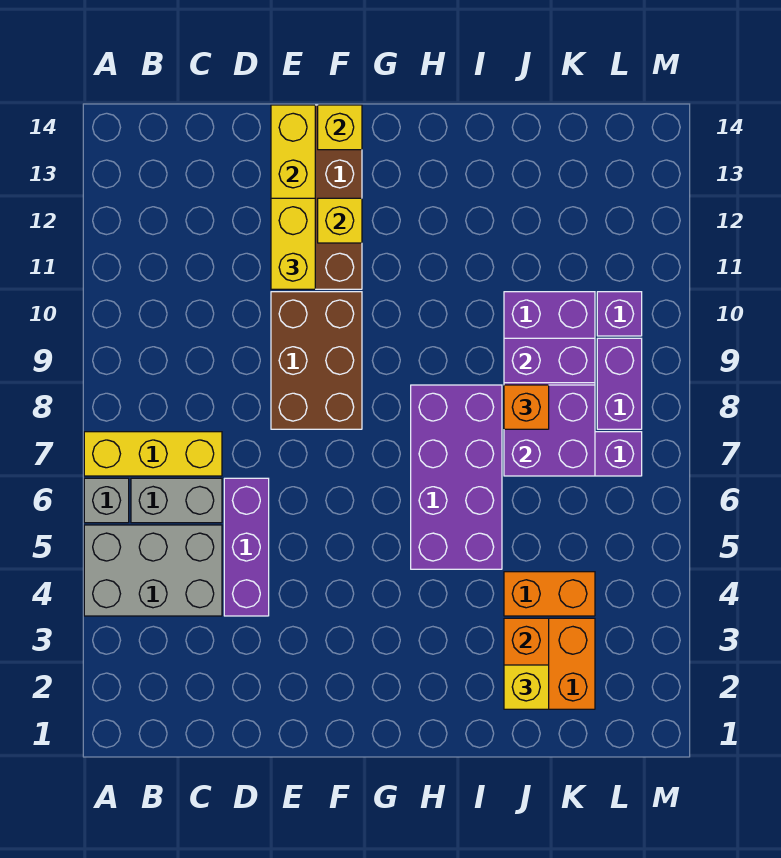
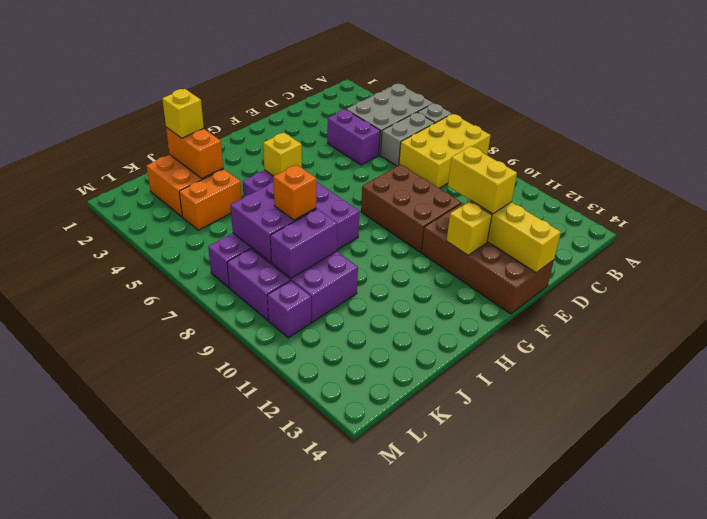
yellow brick A7:C7 level 1 -> yellow brick A7:C8 level 1
purple brick D4:D6 level 1 -> purple brick D4:D5 level 1
yellow brick F14 level 2 -> yellow brick H5 level 2

